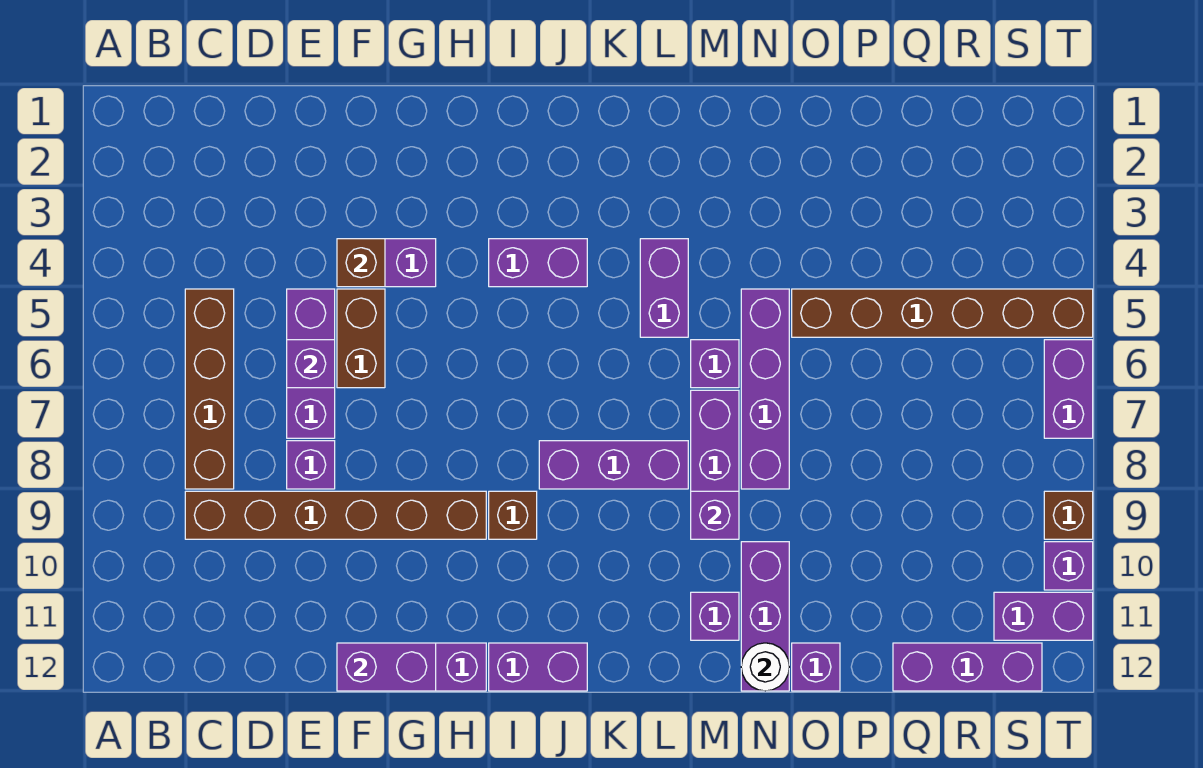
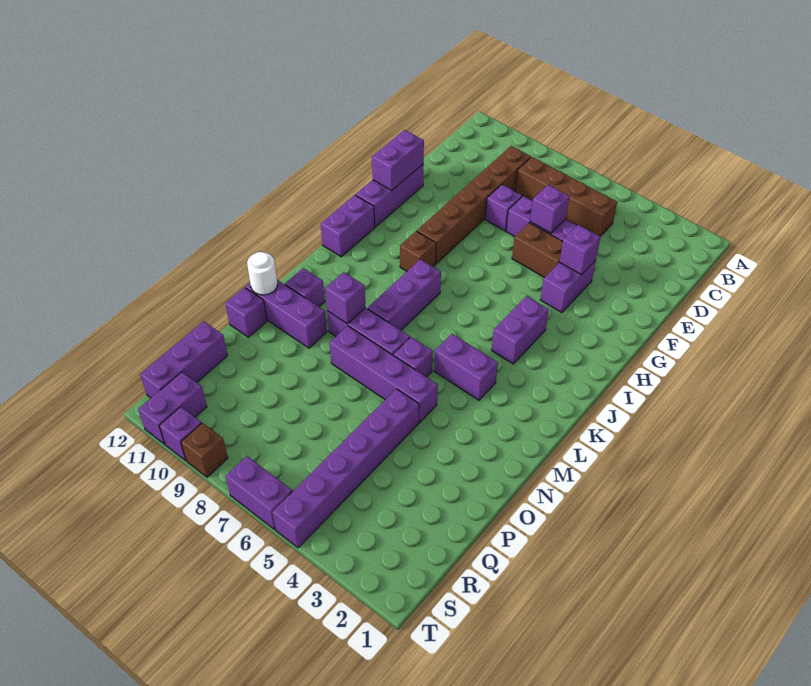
brown brick F4 level 2 -> purple brick F4 level 2
brown brick O5:T5 level 1 -> purple brick O5:T5 level 1

